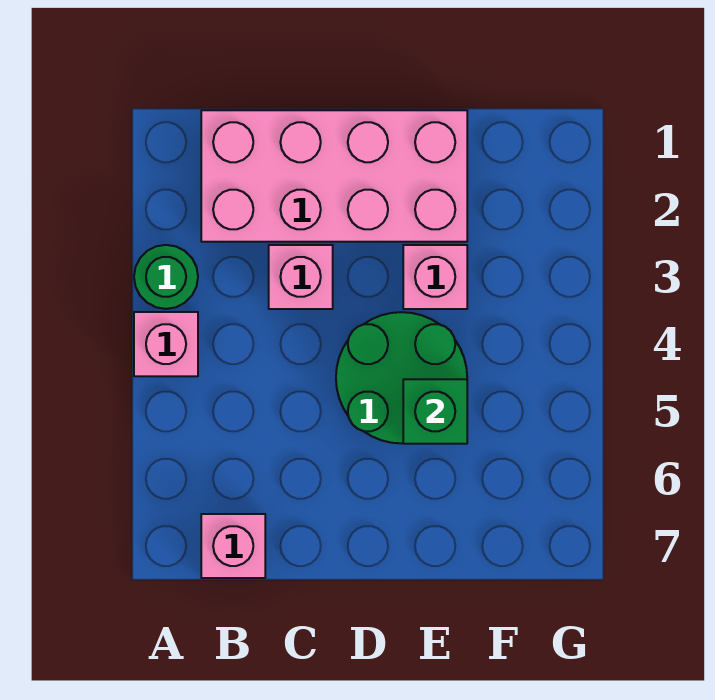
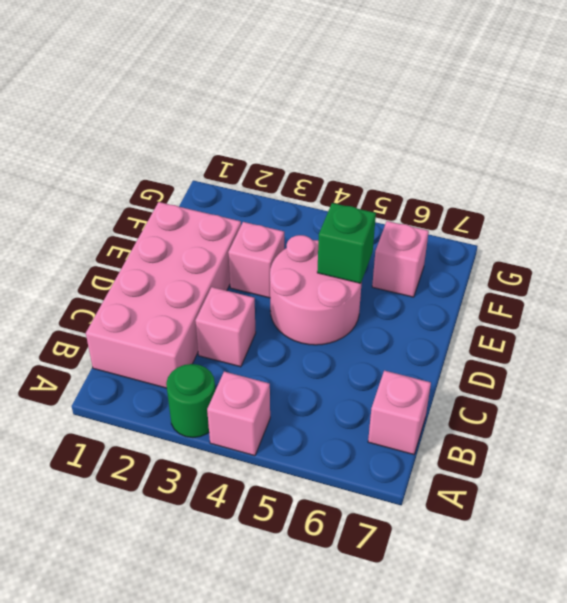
green round brick D4:E5 level 1 -> pink round brick D4:E5 level 1
none -> pink brick F6 level 1

